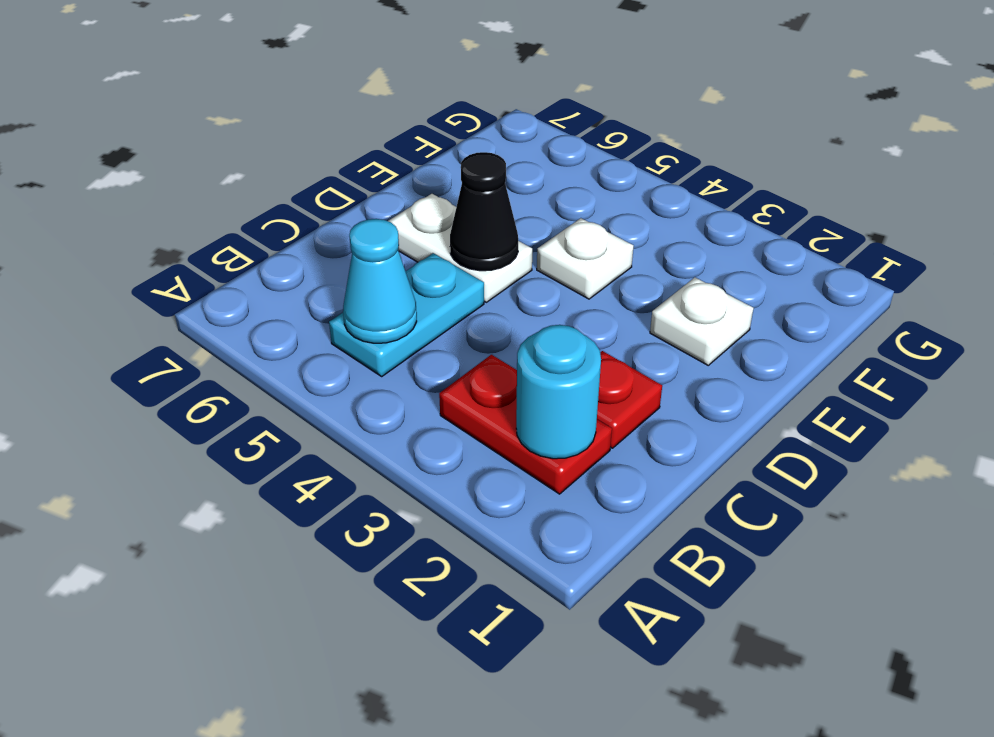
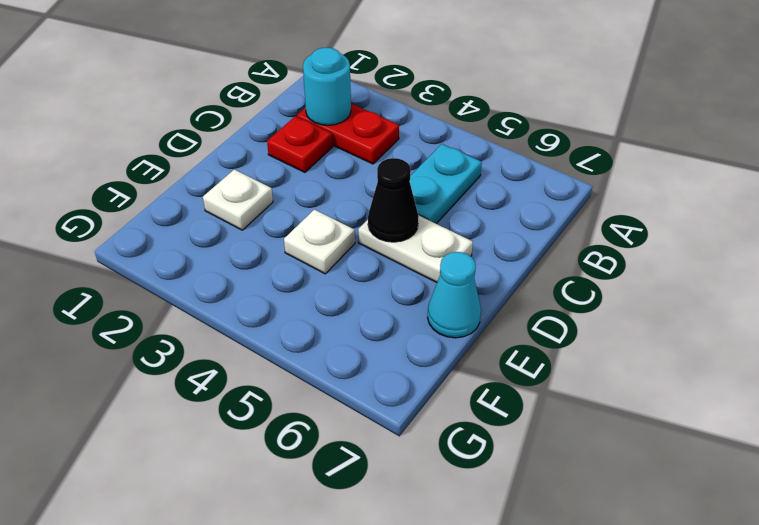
cyan cone B5 level 2 -> cyan cone E7 level 1

